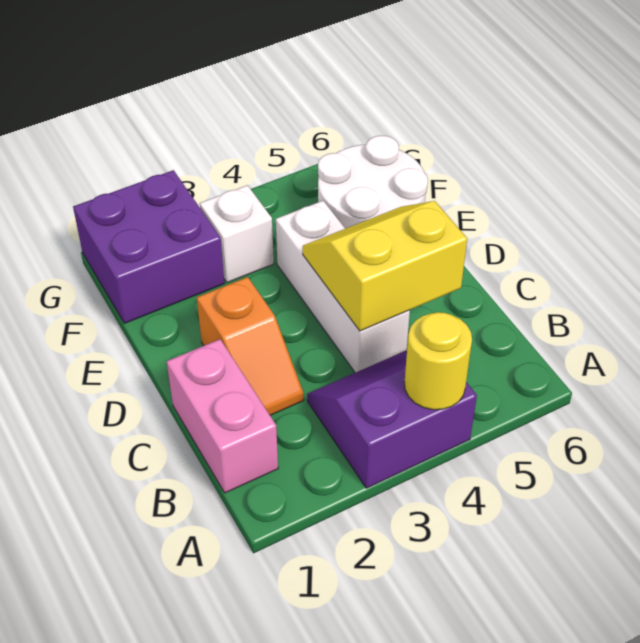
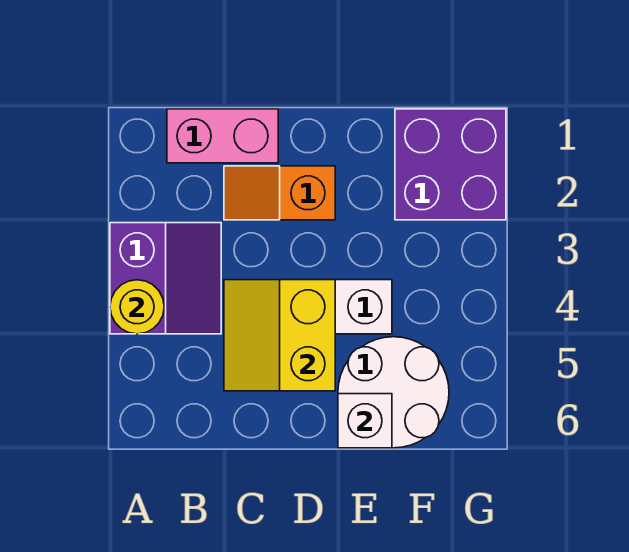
yellow slope C4:D5 level 2 top C -> yellow slope C4:D5 level 2 top D
white brick F3 level 1 -> white brick E6 level 2

